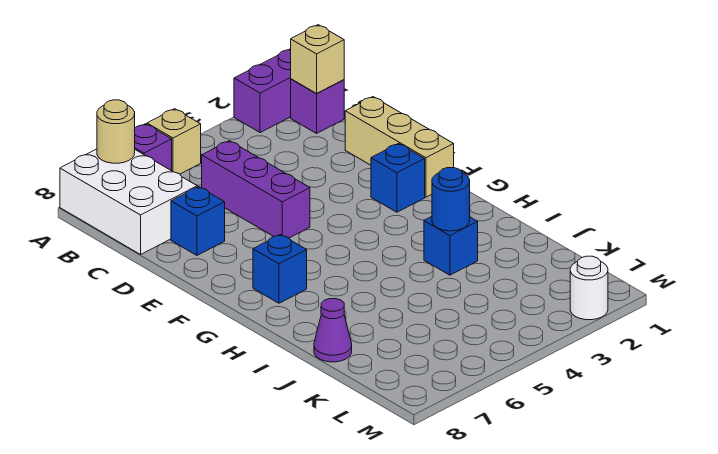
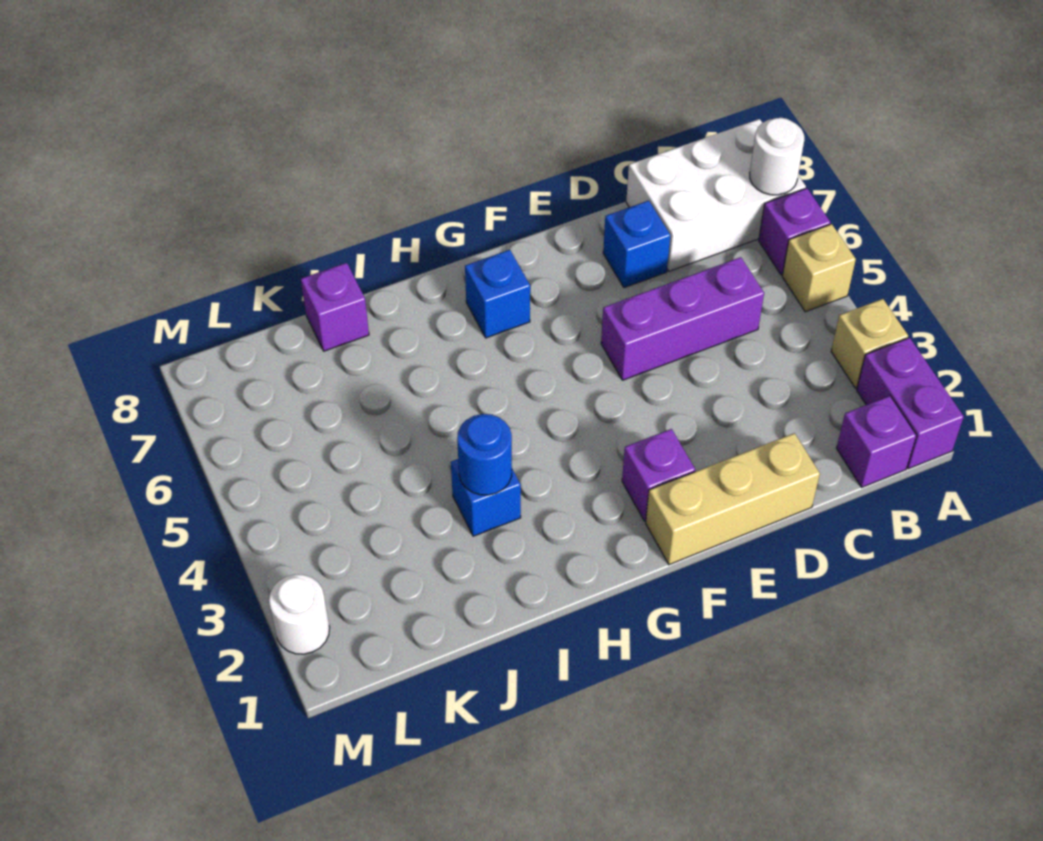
tan round brick A7 level 2 -> white round brick A7 level 2
tan brick B1 level 2 -> tan brick A3 level 1
blue brick F2 level 1 -> purple brick F2 level 1
purple cone J8 level 1 -> purple brick J8 level 1

